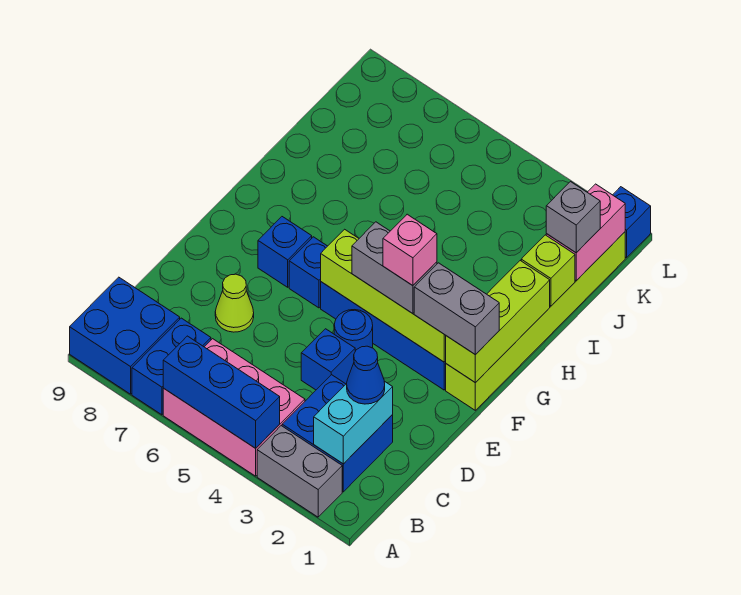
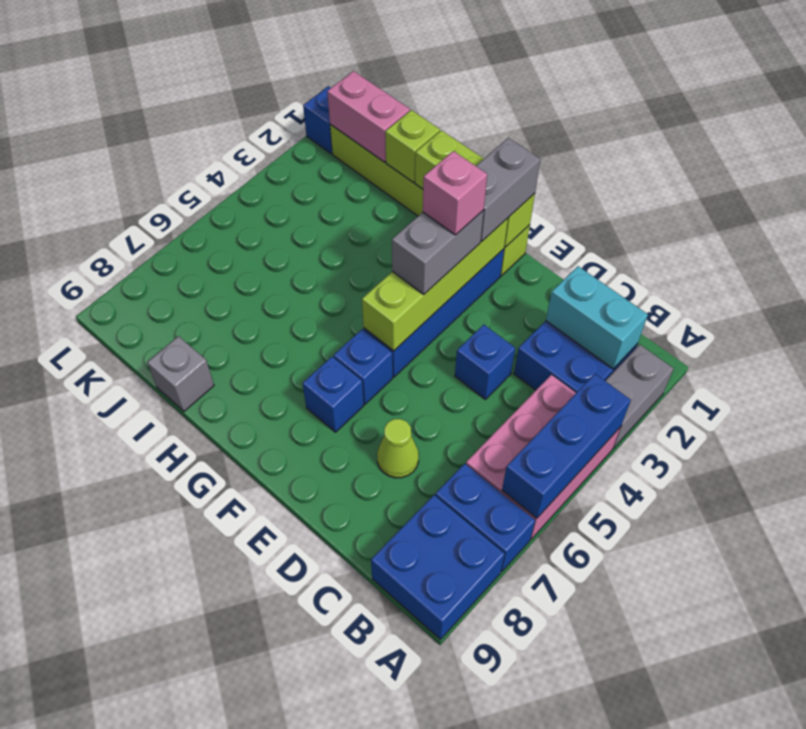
blue cone C2 level 3 -> none
blue round brick E4 level 1 -> none
grey brick J1 level 3 -> grey brick I9 level 1

